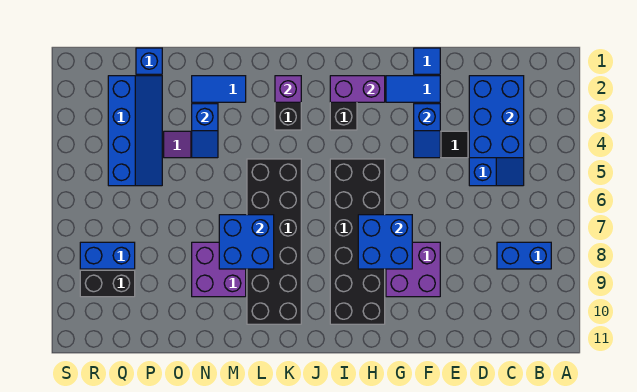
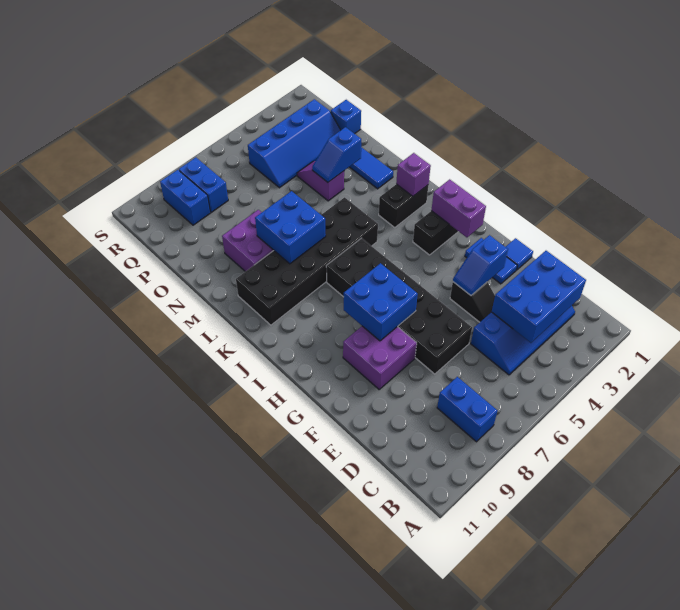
black brick H5:I10 level 1 -> black brick E6:J7 level 1
black brick Q9:R9 level 1 -> blue brick Q9:R9 level 1

